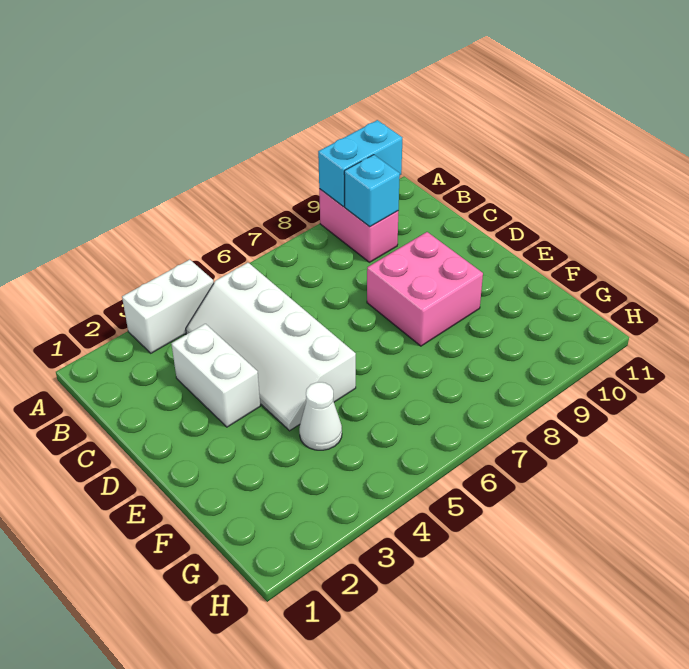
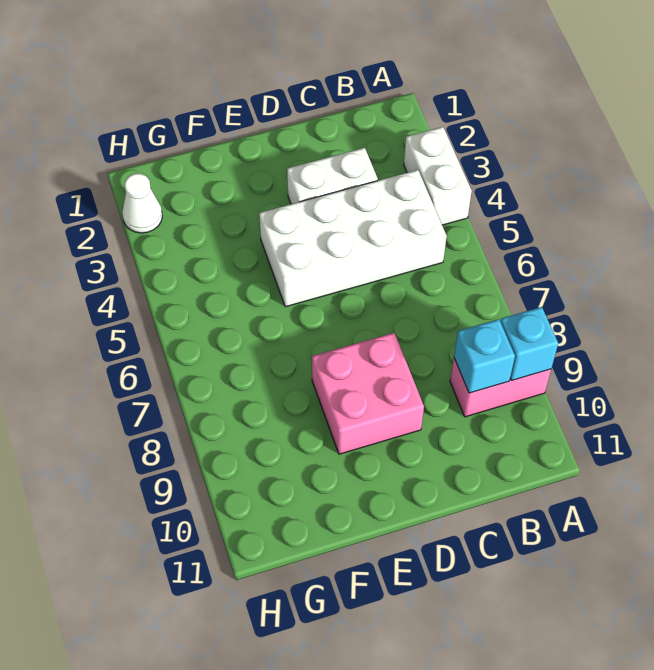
cyan brick A9:A10 level 2 -> cyan brick A9 level 2
white slope B4:E5 level 1 top 5 -> white brick B4:E5 level 1
white cone F4 level 1 -> white cone H2 level 1

